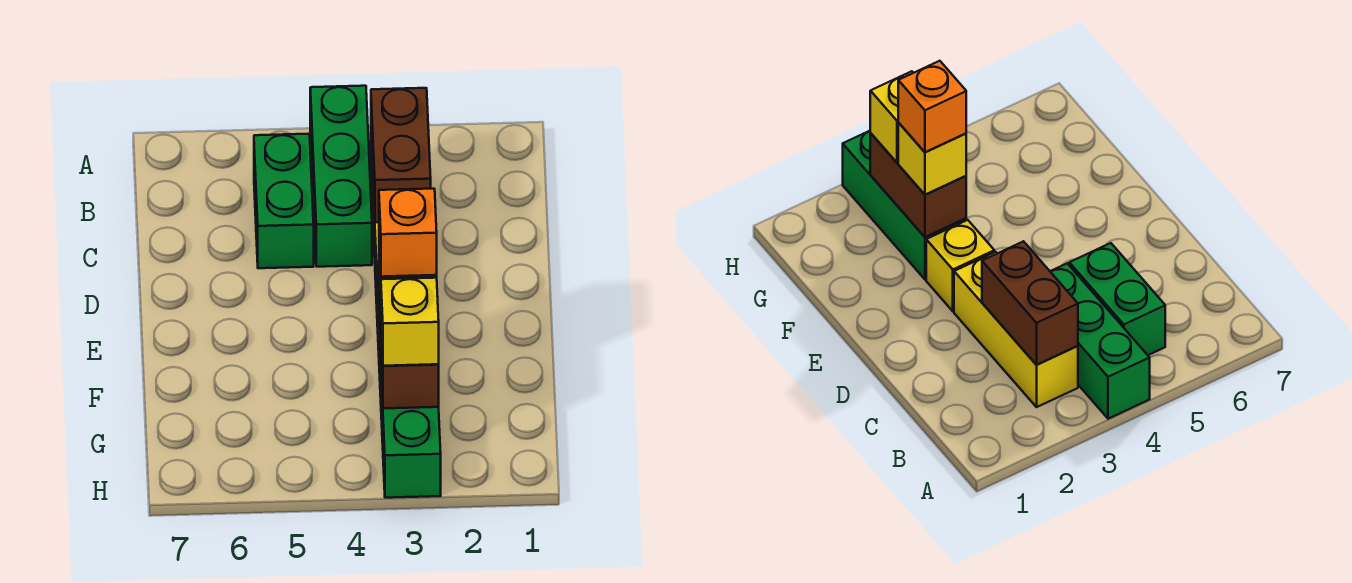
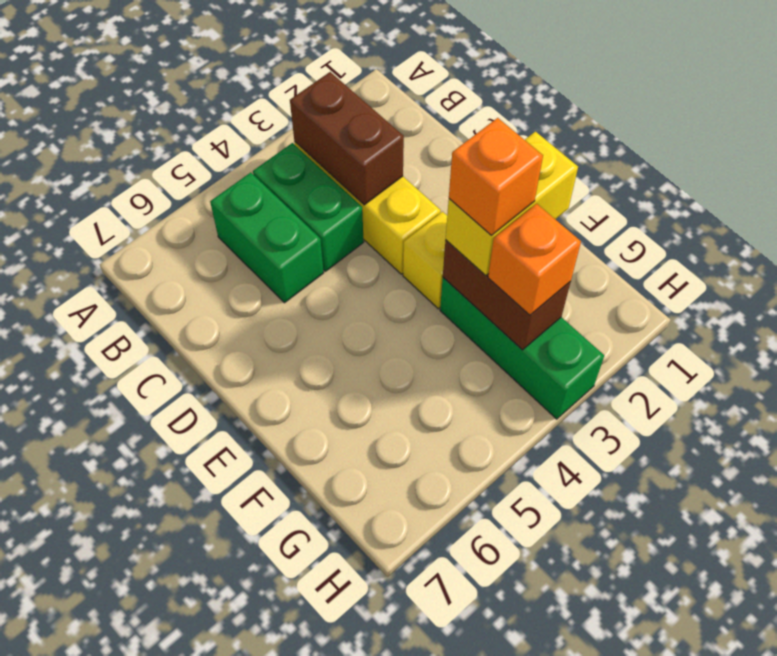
green brick A4:C4 level 1 -> green brick B4:C4 level 1
yellow brick F3 level 3 -> yellow brick F2:F3 level 3
yellow brick G3 level 3 -> orange brick G3 level 3

